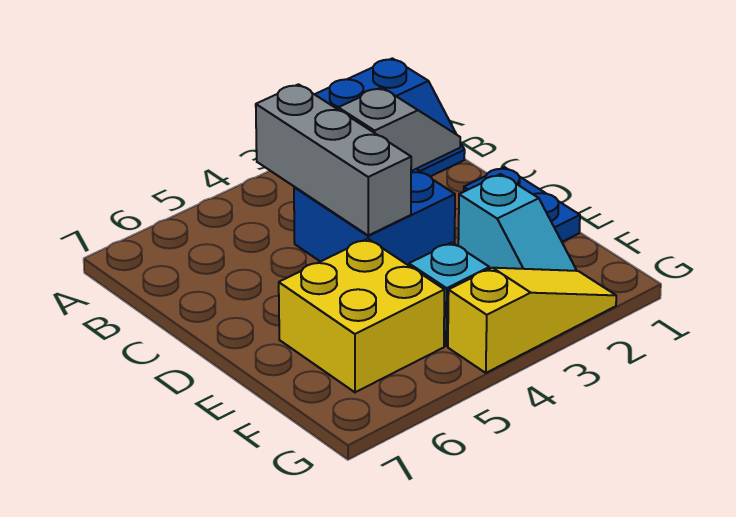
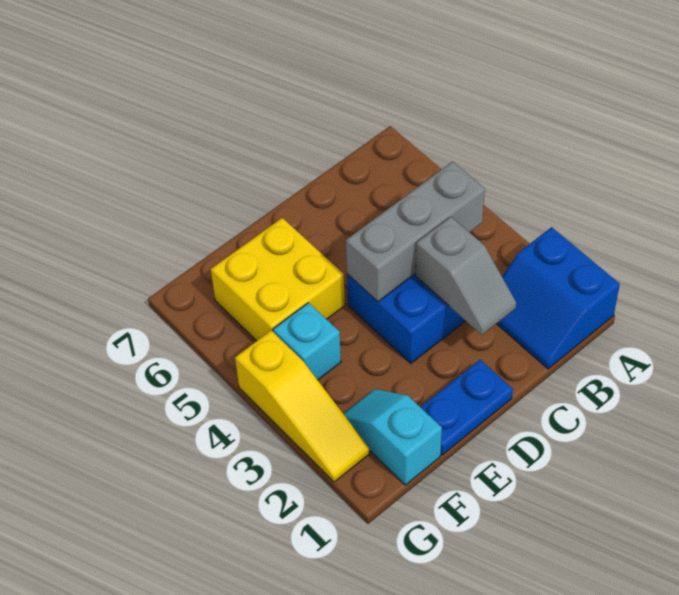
cyan slope E2:F2 level 1 top E -> cyan slope F1:F2 level 1 top 1

